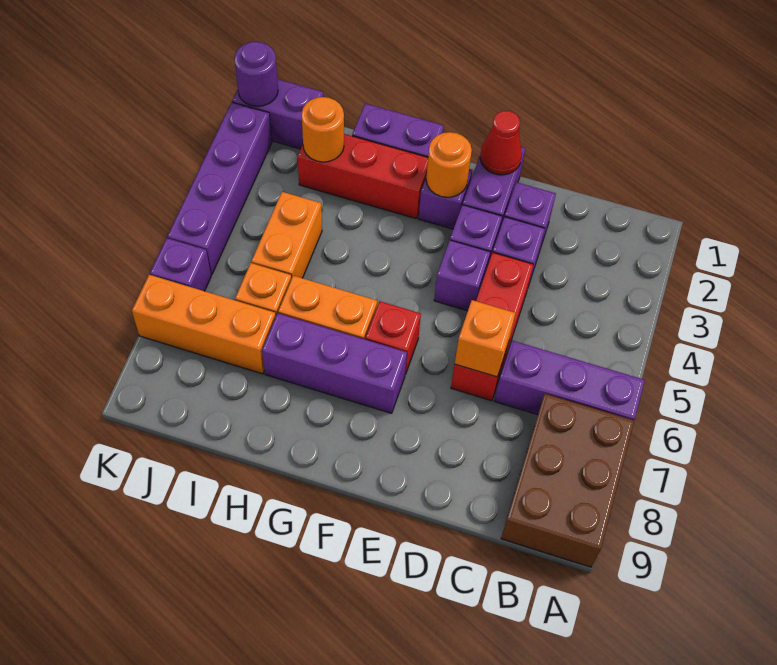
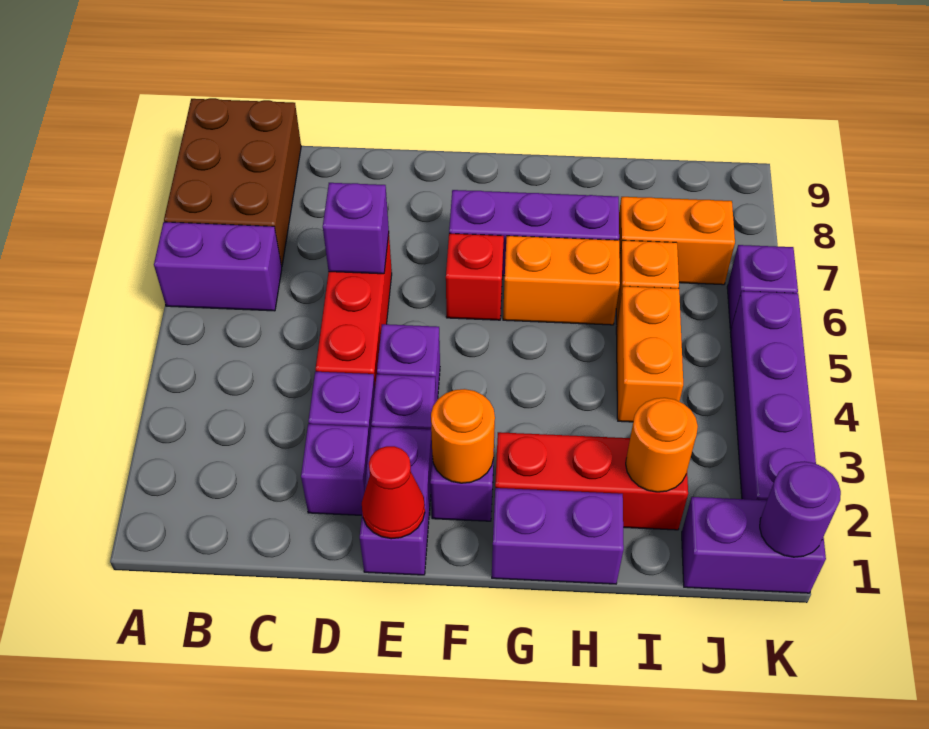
purple brick A6:C6 level 1 -> purple brick A6:B6 level 1
orange brick D6 level 2 -> purple brick D6 level 2
orange brick I7:K7 level 1 -> orange brick I7:J7 level 1

